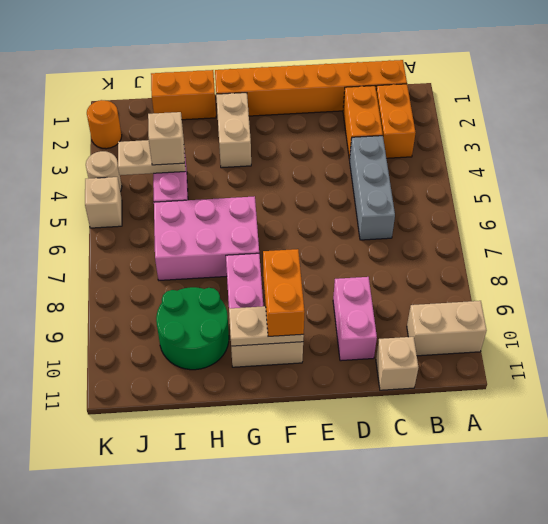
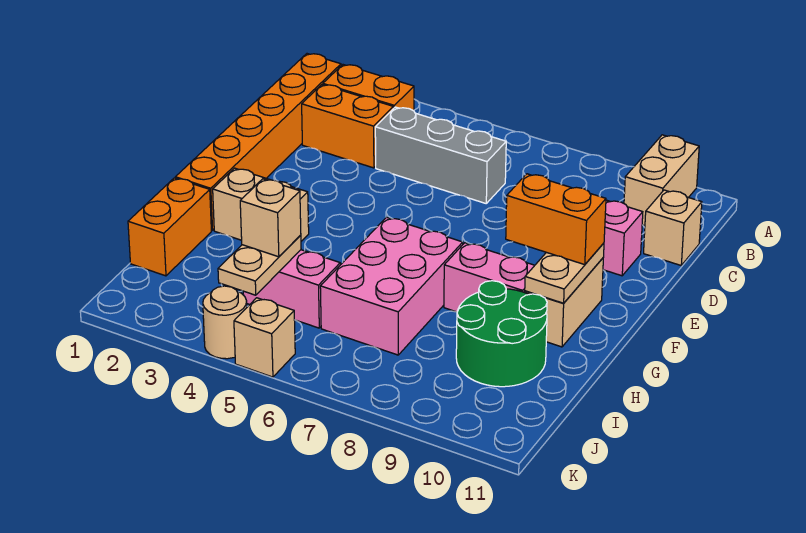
orange round brick K2 level 1 -> none

